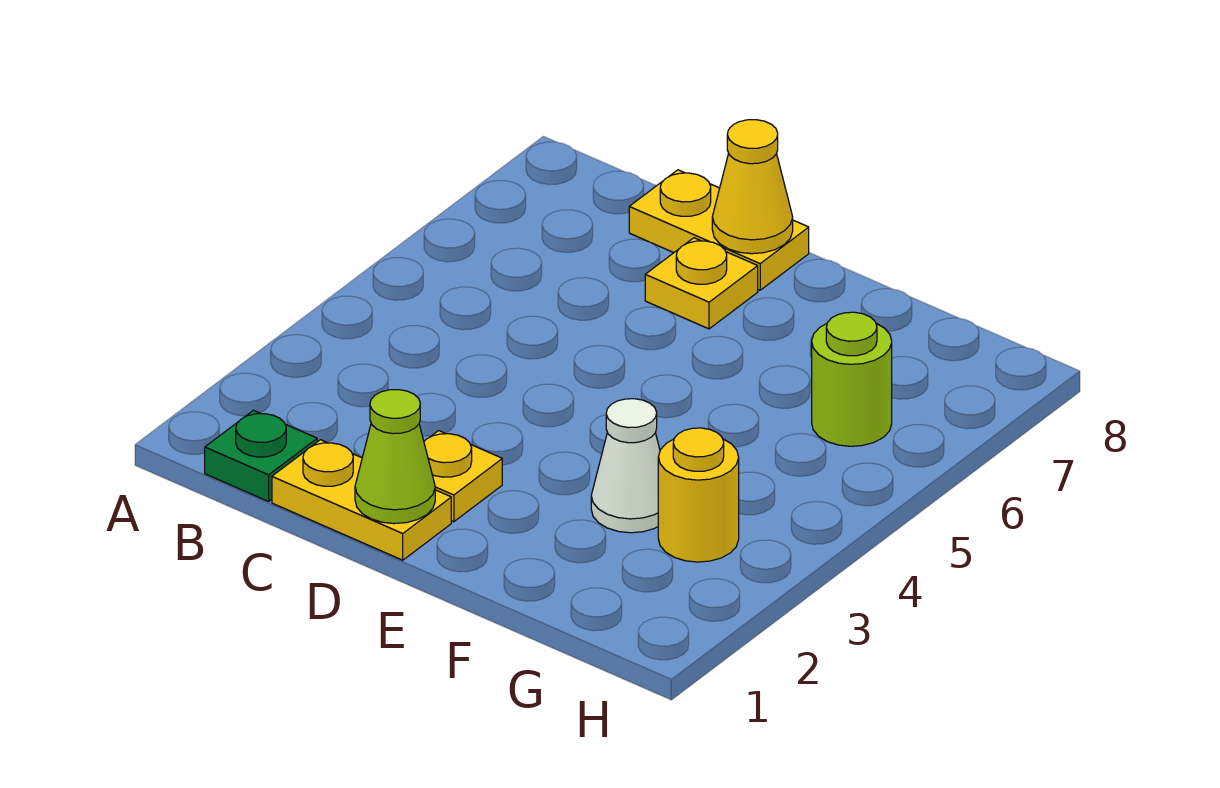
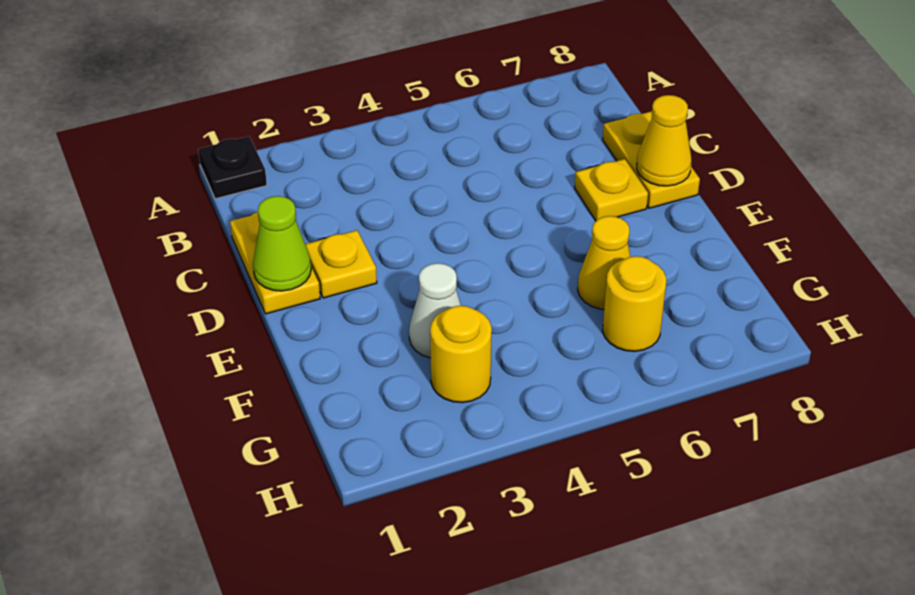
none -> black plate A1 level 1
green plate B1 level 1 -> none
none -> yellow cone F6 level 1
lime round brick G6 level 1 -> yellow round brick G6 level 1

